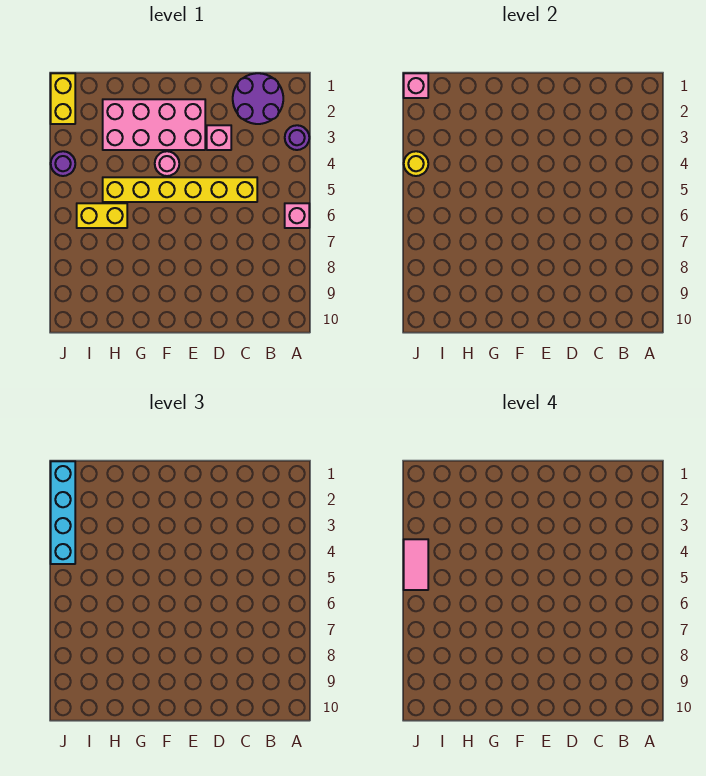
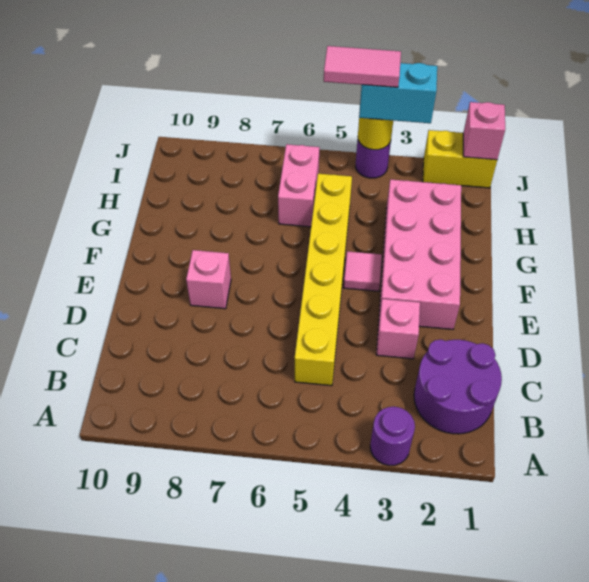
pink brick A6 level 1 -> pink brick E8 level 1
pink round brick F4 level 1 -> pink tile F4 level 1
yellow brick H6:I6 level 1 -> pink brick H6:I6 level 1
cyan brick J1:J4 level 3 -> cyan brick J3:J4 level 3

